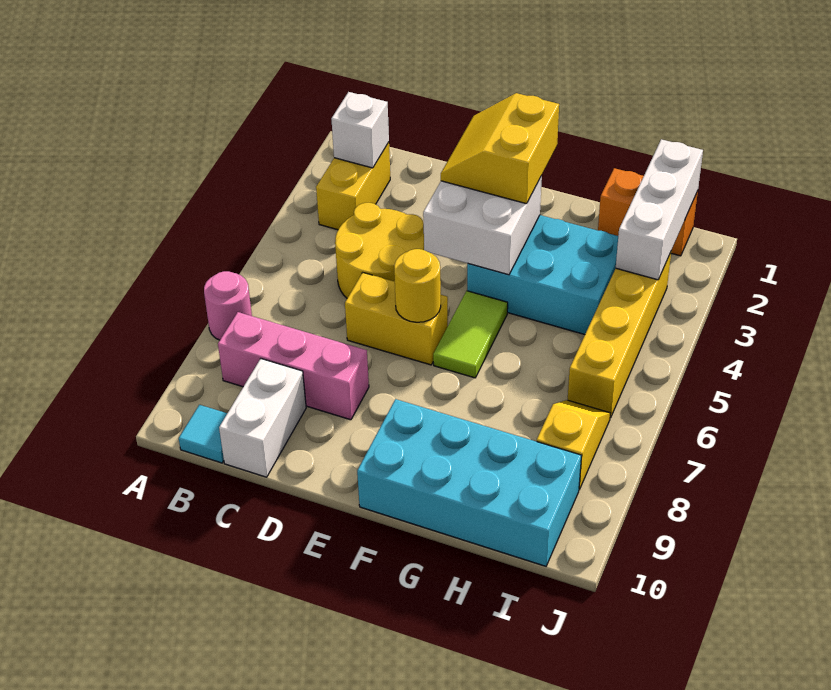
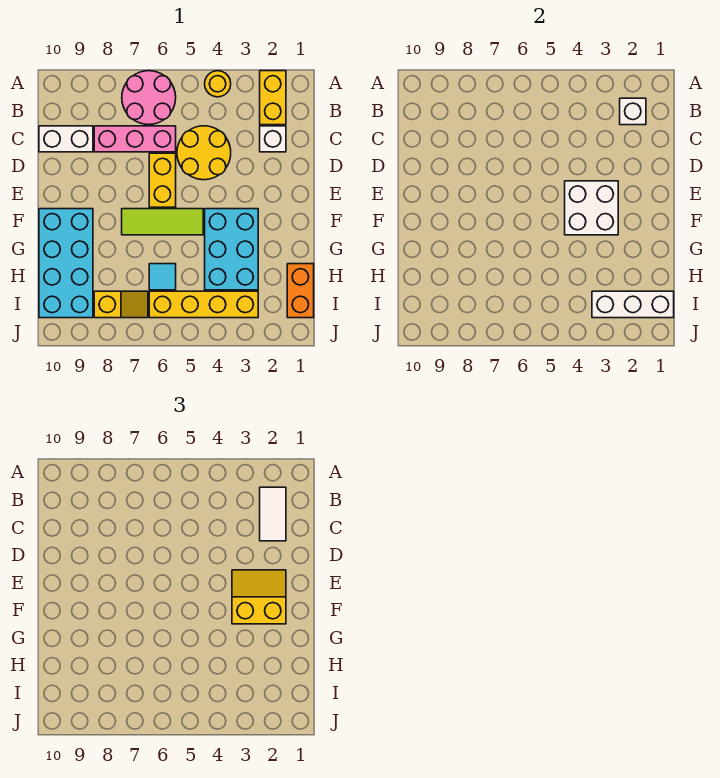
pink round brick A7 level 1 -> pink round brick A6:B7 level 1
yellow brick B2:B3 level 1 -> yellow brick A2:B2 level 1
none -> white tile B2:C2 level 3
pink brick B8:D8 level 1 -> pink brick C6:C8 level 1
cyan tile B10 level 1 -> cyan tile H6 level 1
none -> white brick C2 level 1
yellow round brick E6 level 2 -> yellow round brick A4 level 1
lime tile F5:F6 level 1 -> lime tile F5:F7 level 1

